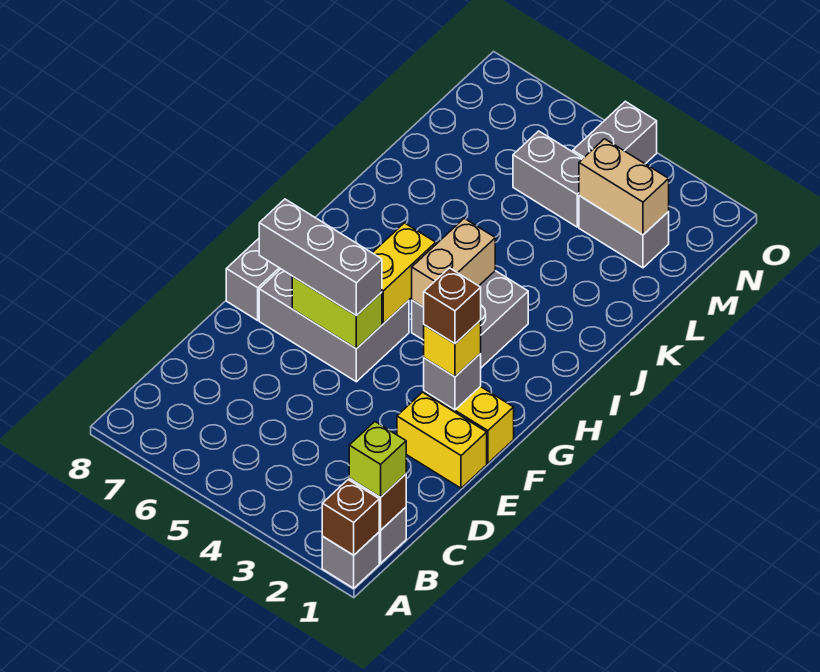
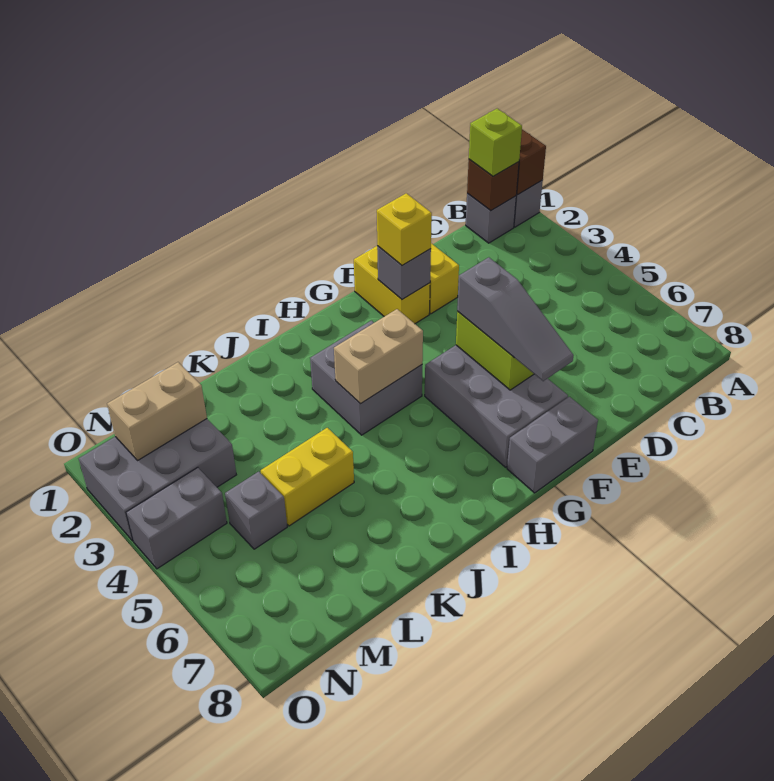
brown brick F2 level 4 -> none
grey brick F5:F7 level 3 -> grey slope F5:F7 level 3 top 5
yellow brick G5:H5 level 2 -> yellow brick K5:L5 level 1
grey brick M2:M3 level 1 -> grey brick M2:O3 level 1
tan brick M2:M3 level 2 -> tan brick M2:N2 level 2
grey brick M4:M5 level 1 -> grey brick M5 level 1

